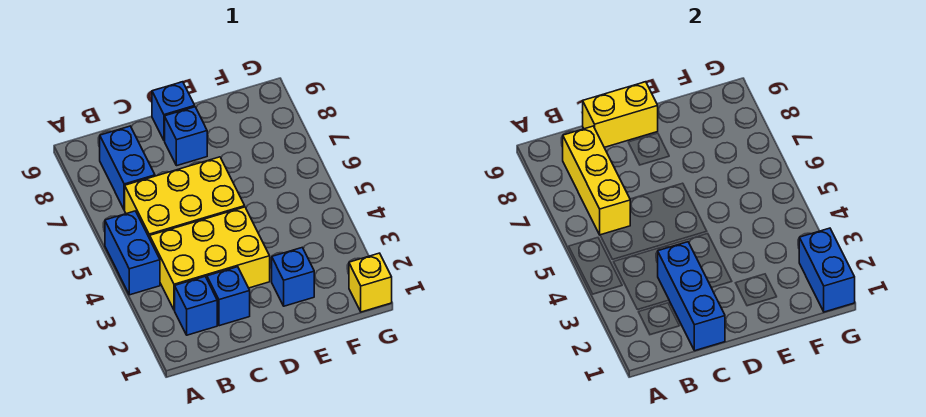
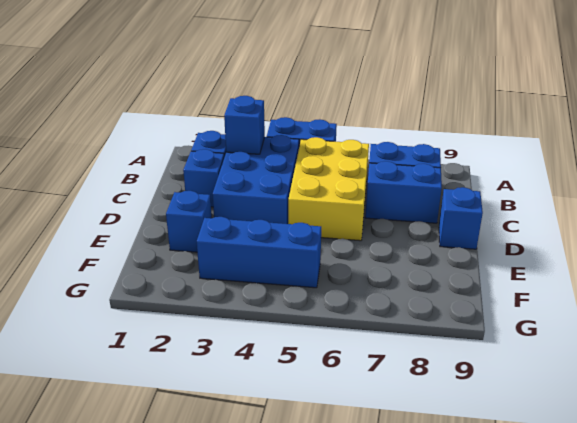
yellow brick B3:D4 level 1 -> blue brick B3:D4 level 1
yellow brick B6:B8 level 2 -> none
blue brick C1:C3 level 2 -> blue brick F3:F5 level 1
yellow brick C9:D9 level 2 -> none
blue brick D8 level 1 -> blue brick B3 level 2
yellow brick G1 level 1 -> none
blue brick G1:G2 level 2 -> blue brick C7:C8 level 1

